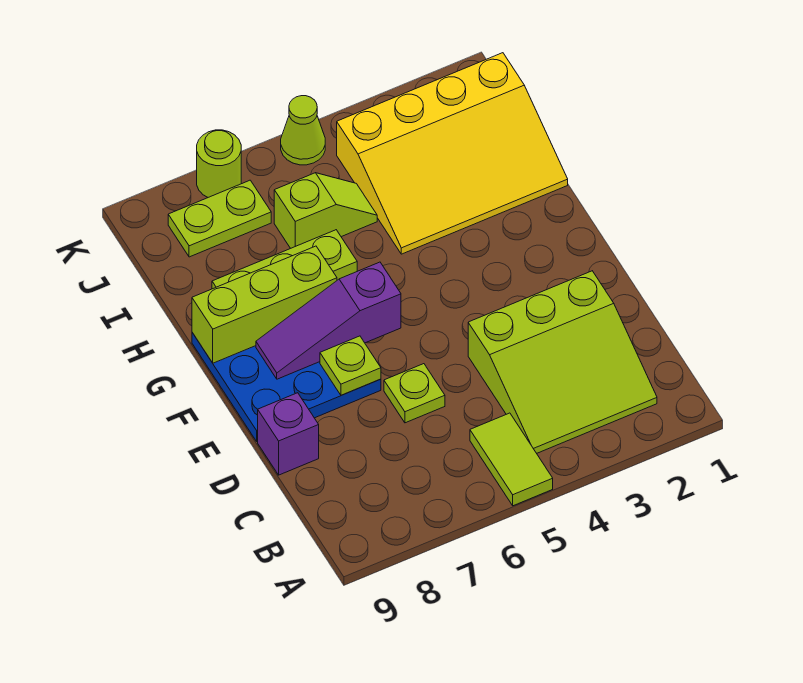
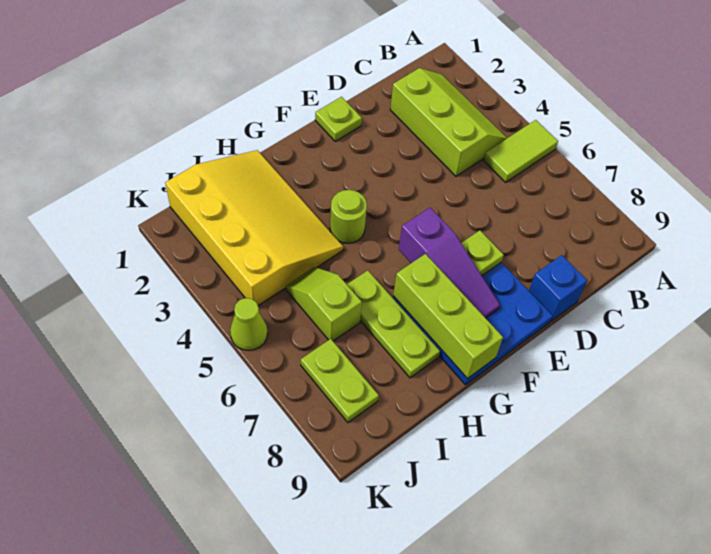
lime slope B2:D4 level 1 top D -> lime slope B2:C4 level 1 top C
lime plate D6 level 1 -> lime plate E1 level 1
purple brick D9 level 1 -> blue brick D9 level 1
lime round brick K7 level 1 -> lime round brick G4 level 1

